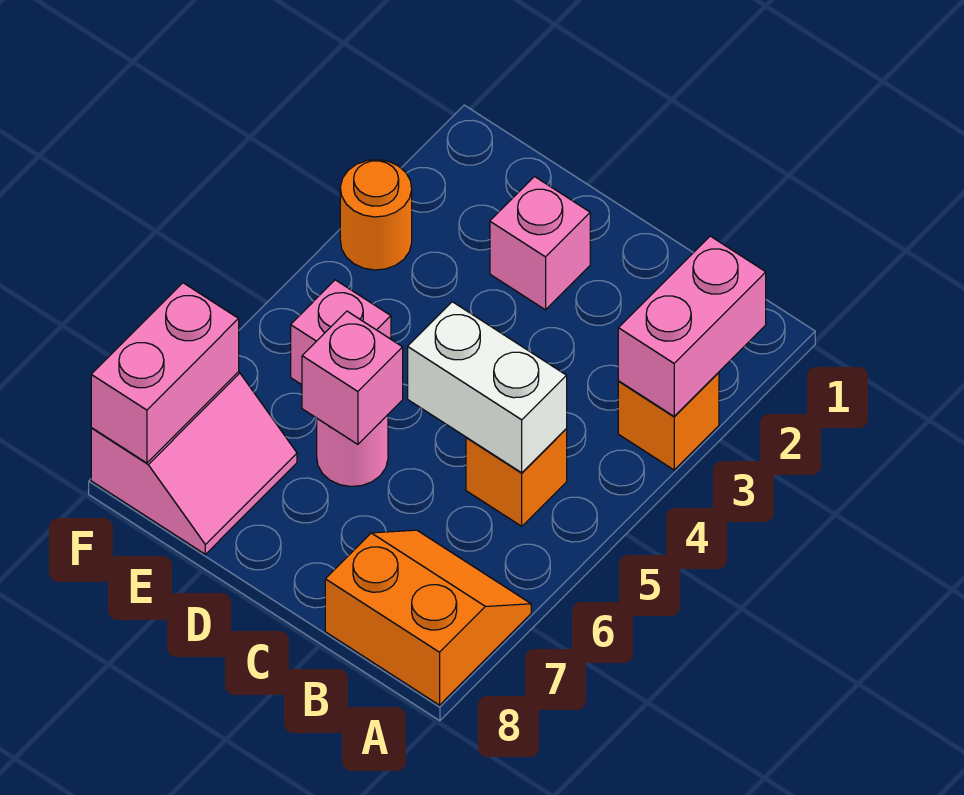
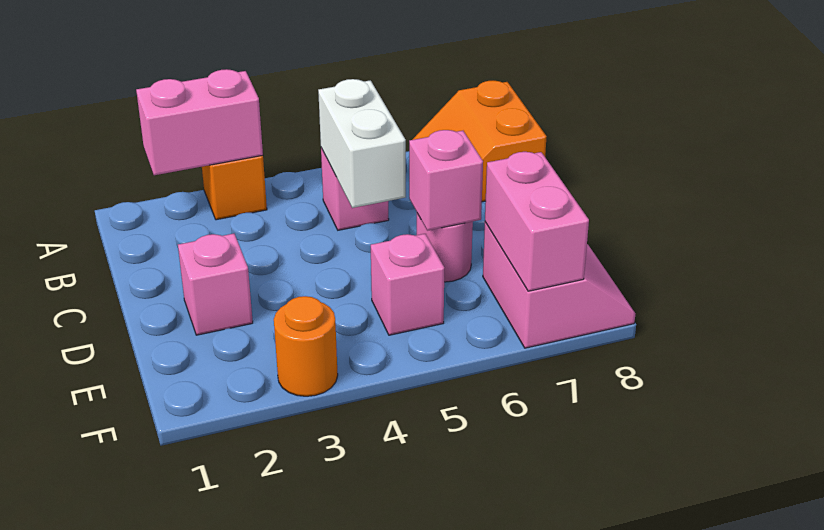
orange brick B5 level 1 -> pink brick B5 level 1
pink slope E7:F8 level 1 top F -> pink slope E7:F8 level 1 top 7
pink brick F7:F8 level 2 -> pink brick E7:F7 level 2

